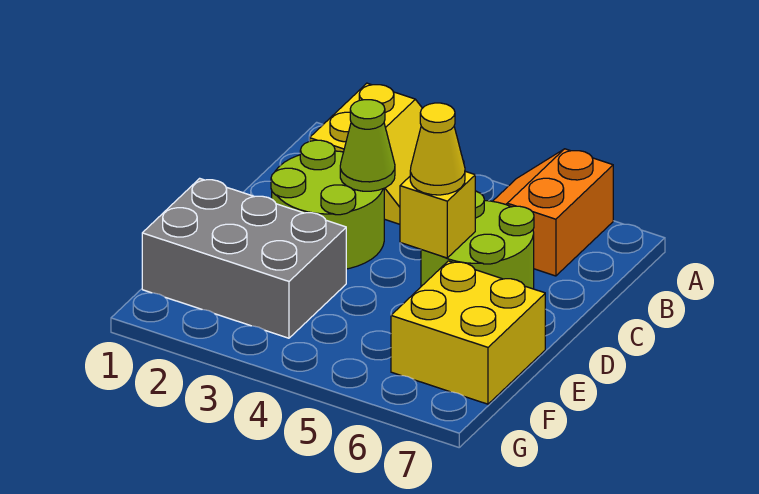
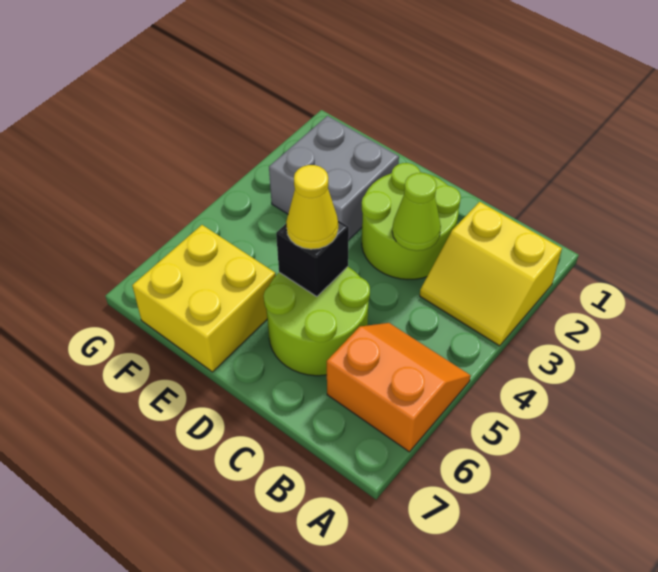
yellow brick D5 level 2 -> black brick D5 level 2
grey brick E1:F3 level 1 -> grey brick E2:F3 level 1

